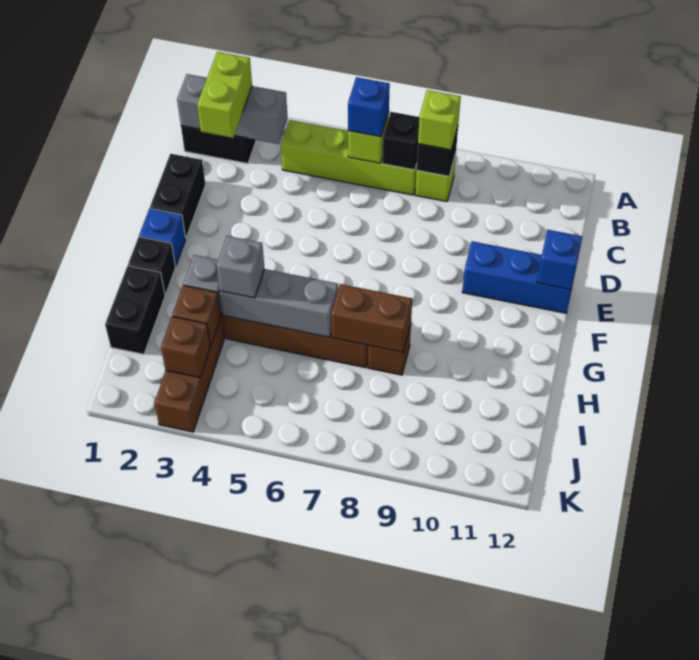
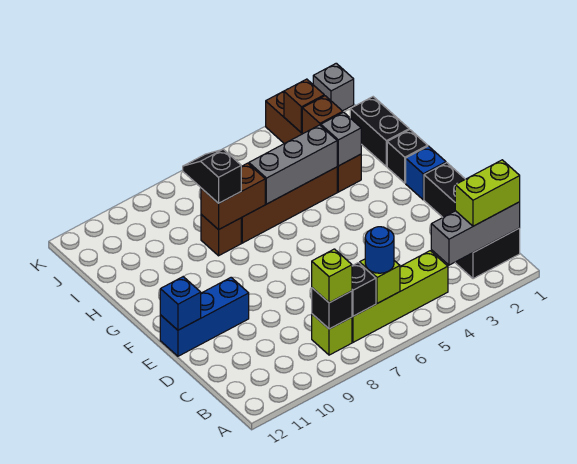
lime brick B2:C2 level 3 -> lime brick B1:B2 level 3
blue brick B6 level 3 -> blue round brick B6 level 3
grey brick H4 level 3 -> grey brick K1 level 1
none -> black slope H8:I8 level 3 top H

